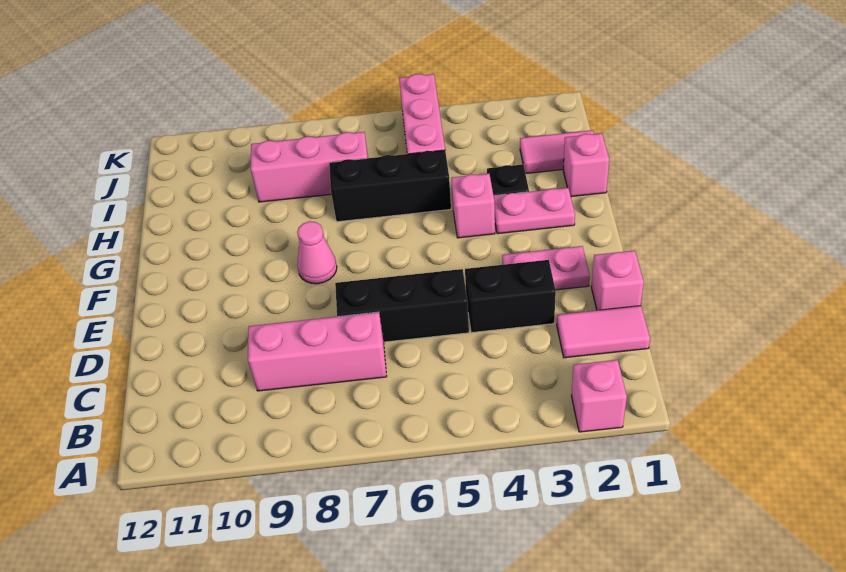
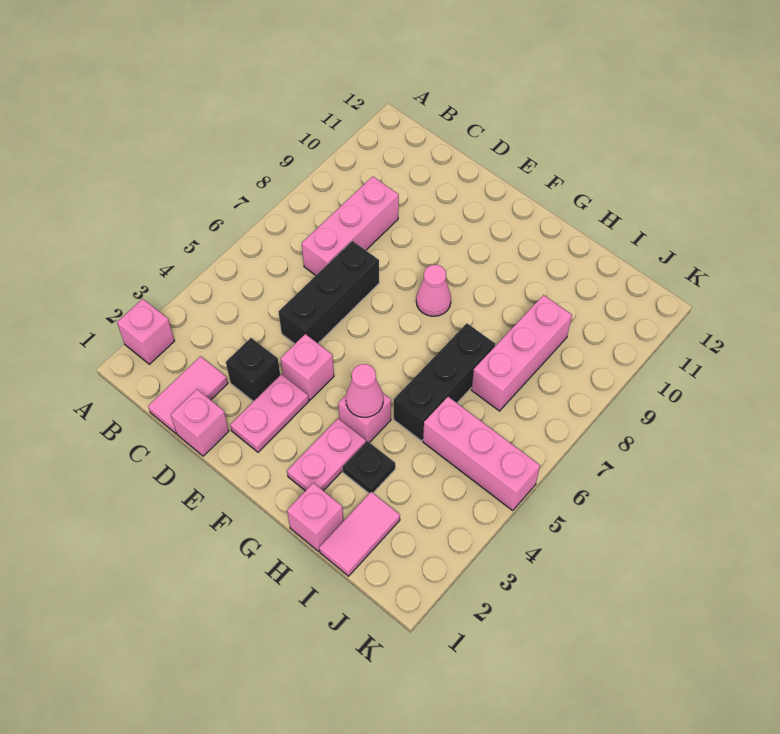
black brick D3:D4 level 1 -> black brick D3 level 1
none -> pink brick E4 level 1
none -> pink cone G4 level 2

